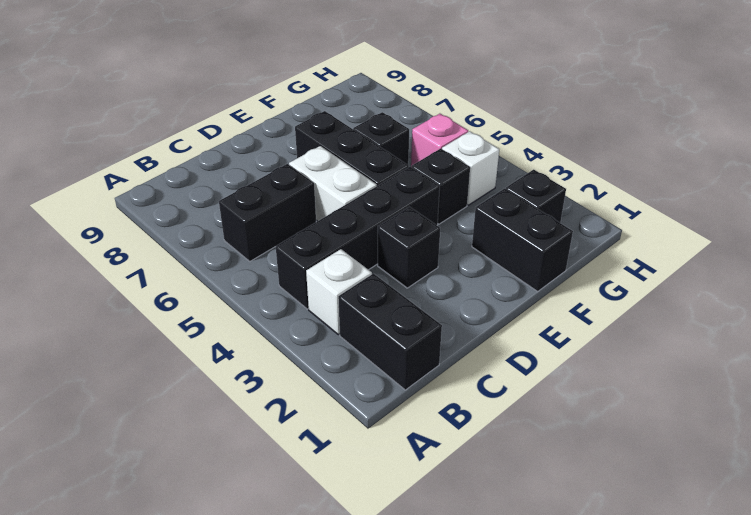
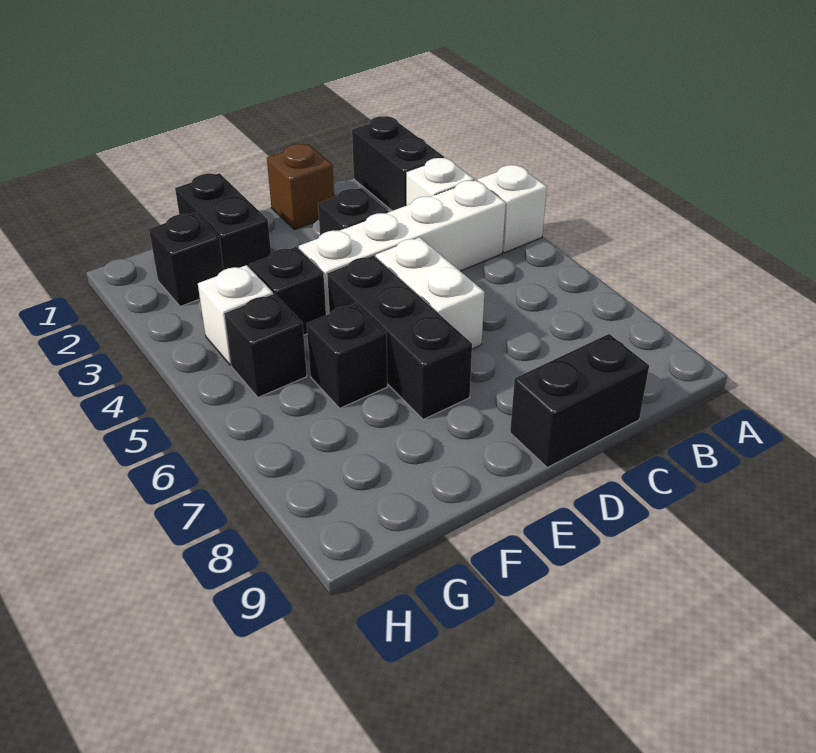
none -> white brick A4 level 1
black brick B4:E4 level 1 -> white brick B4:E4 level 1
black brick B6:C6 level 1 -> black brick C9:D9 level 1
none -> brown brick D1 level 1
pink brick G5 level 1 -> black brick G5 level 1

